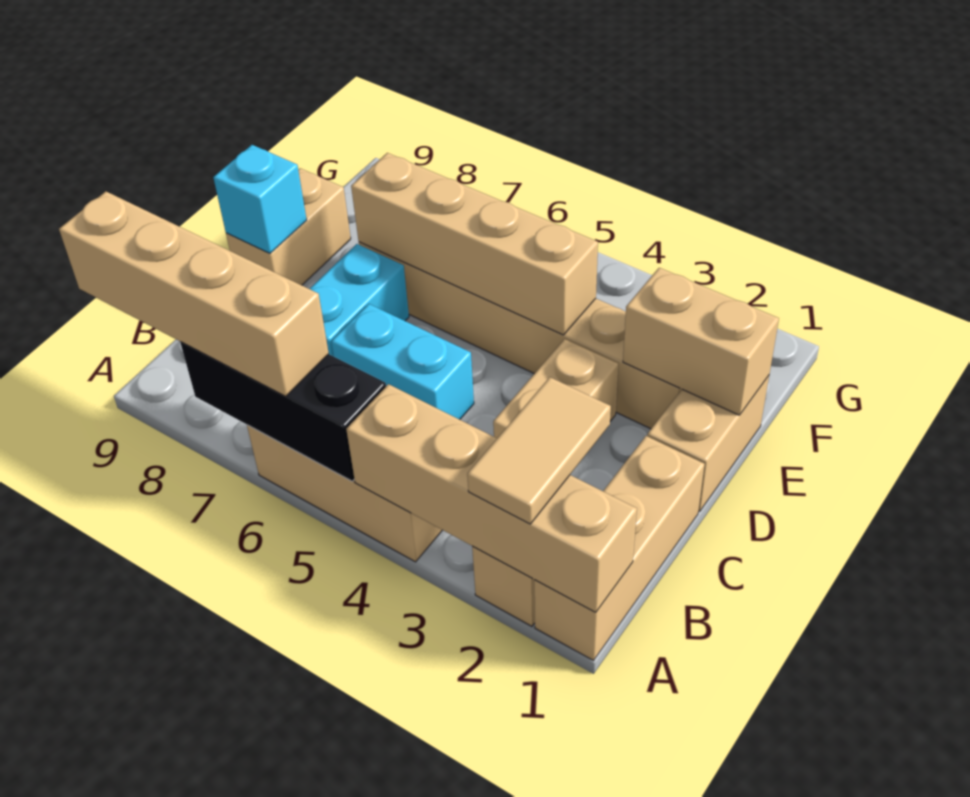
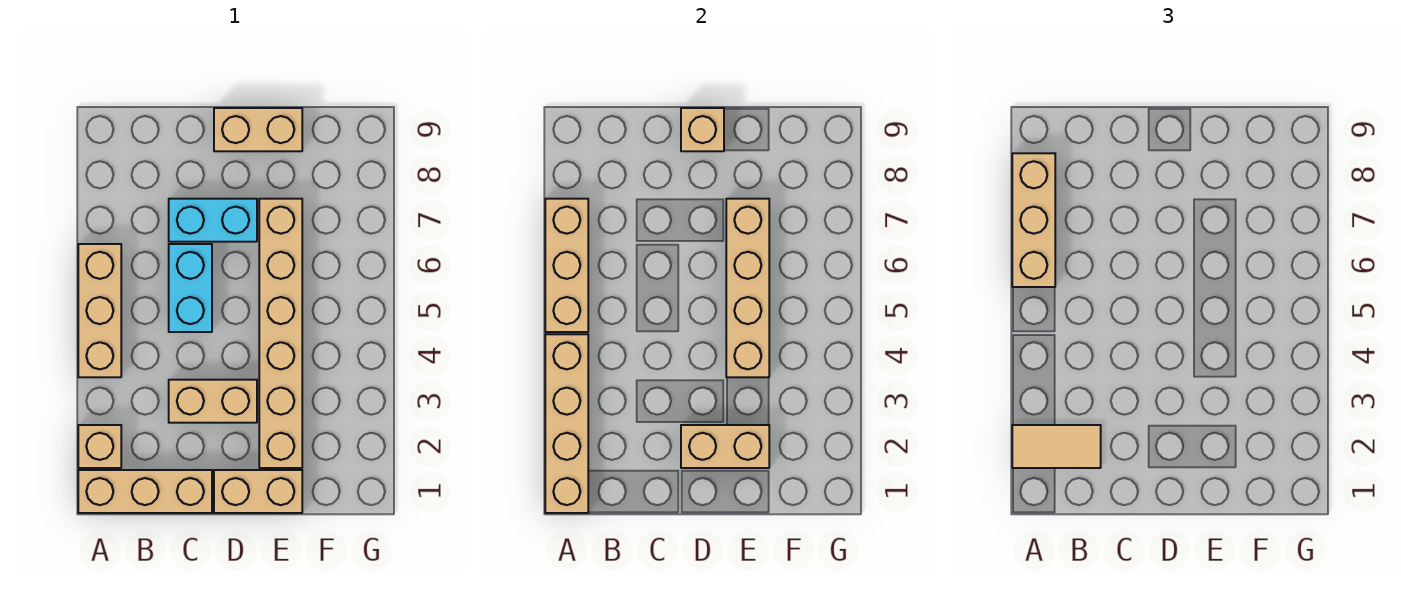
black brick A5:A7 level 2 -> tan brick A5:A7 level 2
tan brick A6:A9 level 3 -> tan brick A6:A8 level 3
cyan brick D9 level 2 -> tan brick D9 level 2
tan brick E1:E2 level 2 -> tan brick D2:E2 level 2

